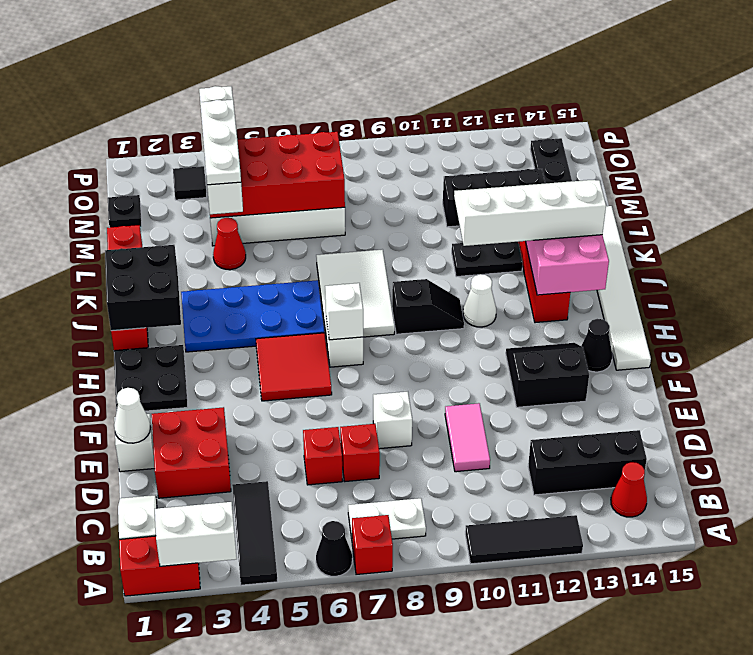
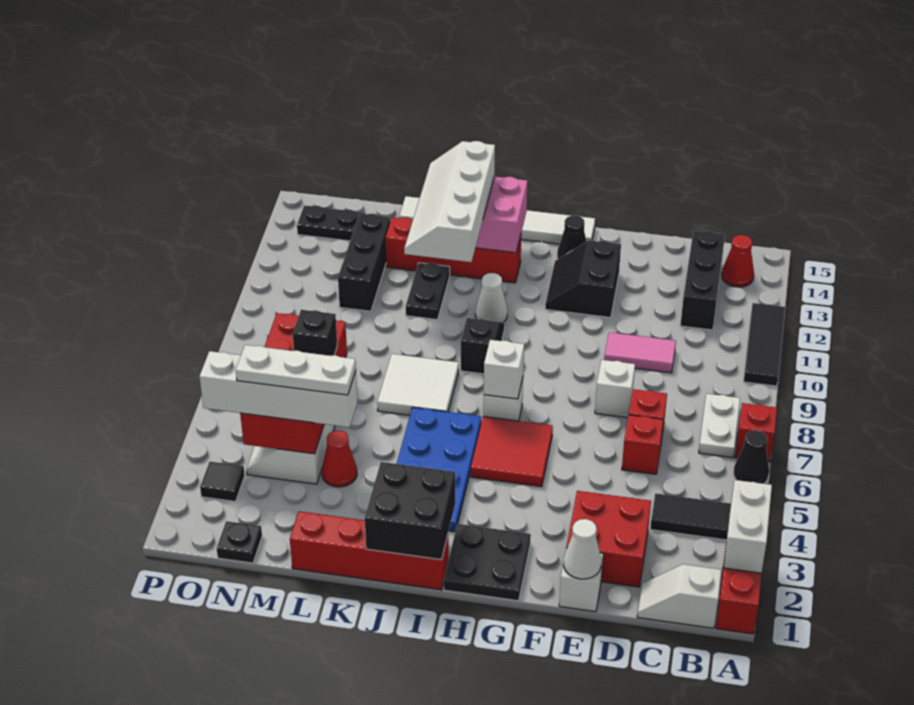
white tile I7:K8 level 1 -> white tile J7:K8 level 1
none -> black brick M6 level 3

